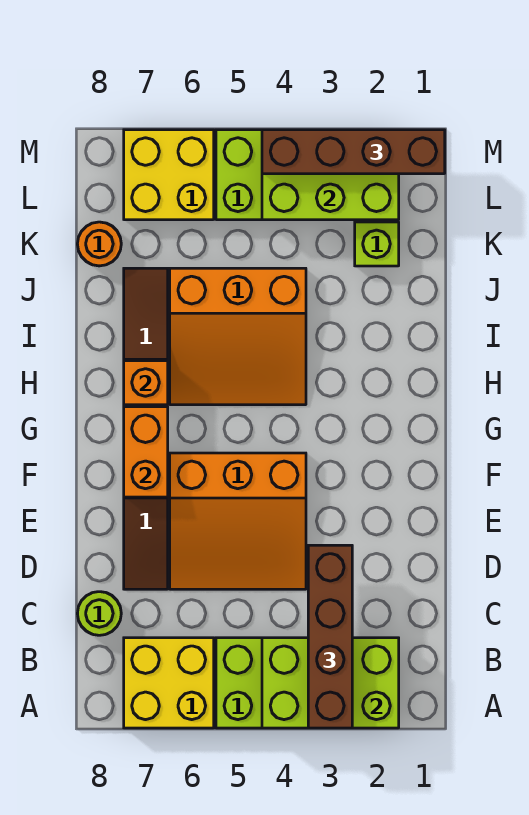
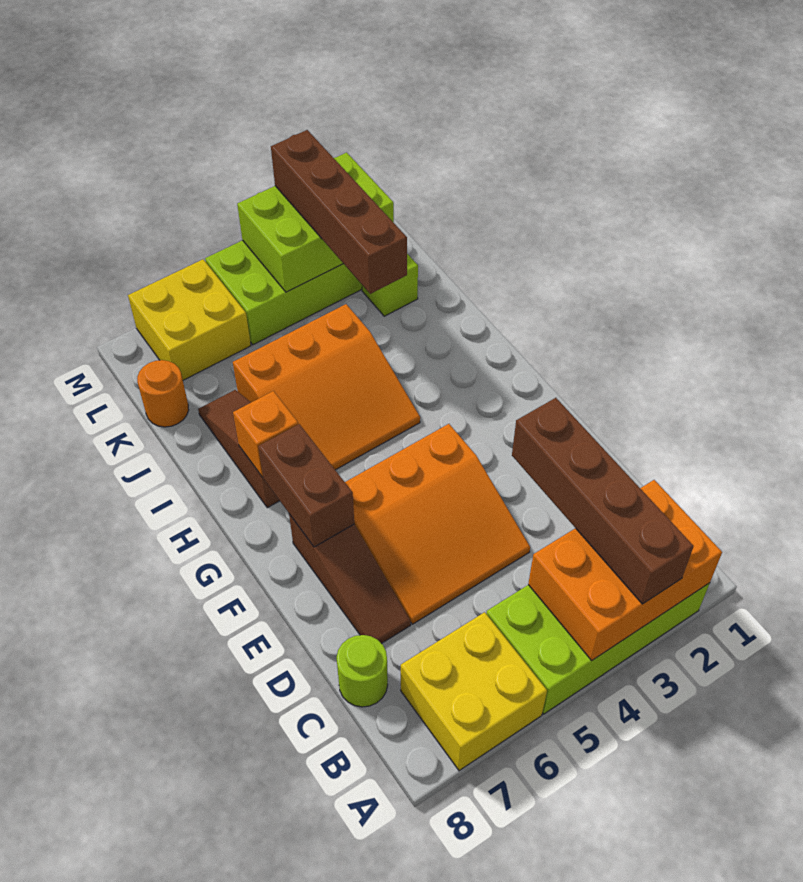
lime brick A2:B4 level 2 -> orange brick A2:B4 level 2
orange brick F7:G7 level 2 -> brown brick F7:G7 level 2
brown brick M1:M4 level 3 -> brown brick J3:M3 level 3

